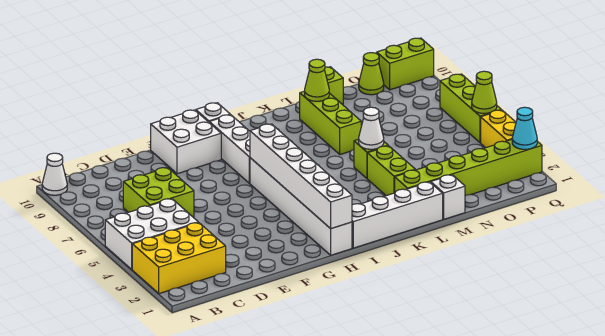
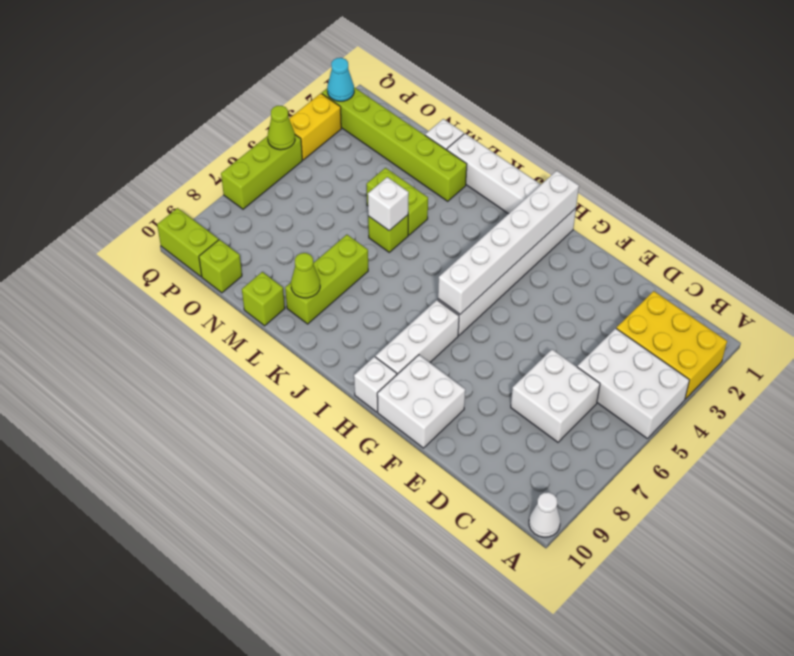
lime brick C6:D7 level 1 -> white brick C6:D7 level 1
lime brick L3:L4 level 1 -> lime brick L4:M4 level 1
white cone L5 level 2 -> white brick L5 level 2
lime cone O10 level 1 -> lime brick O10 level 1

